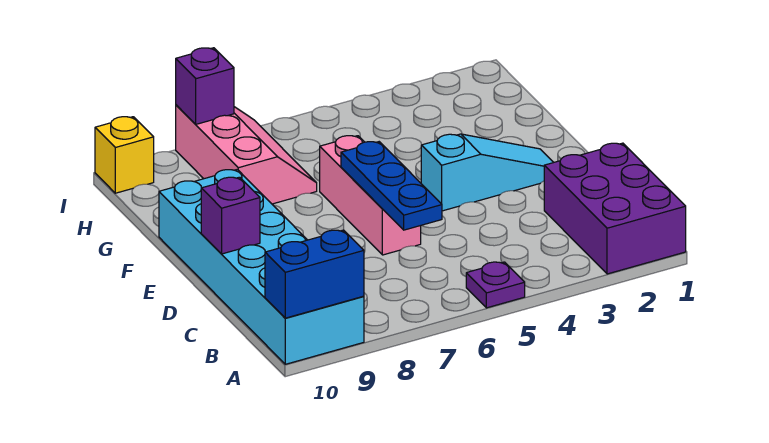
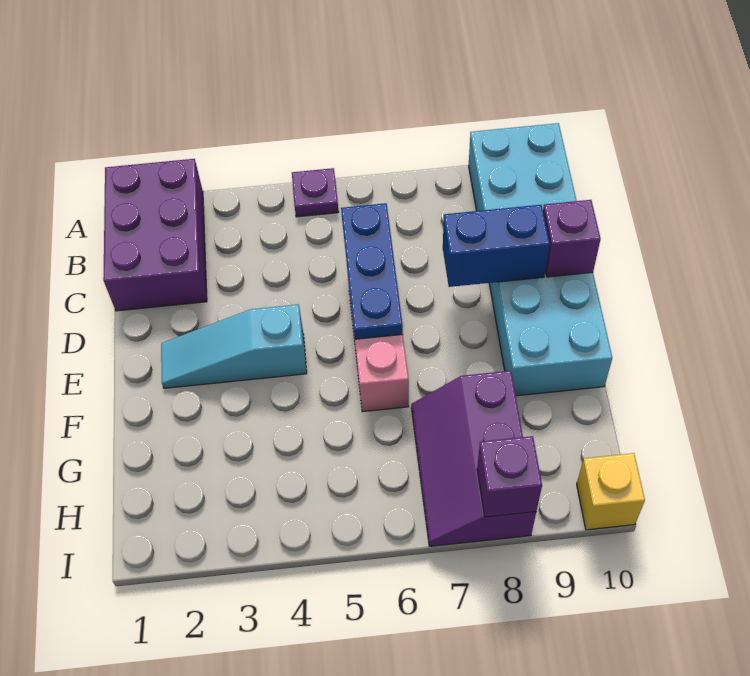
blue brick A9:A10 level 2 -> blue brick D8:D9 level 2
pink slope G7:I8 level 1 top 8 -> purple slope G7:I8 level 1 top 8

